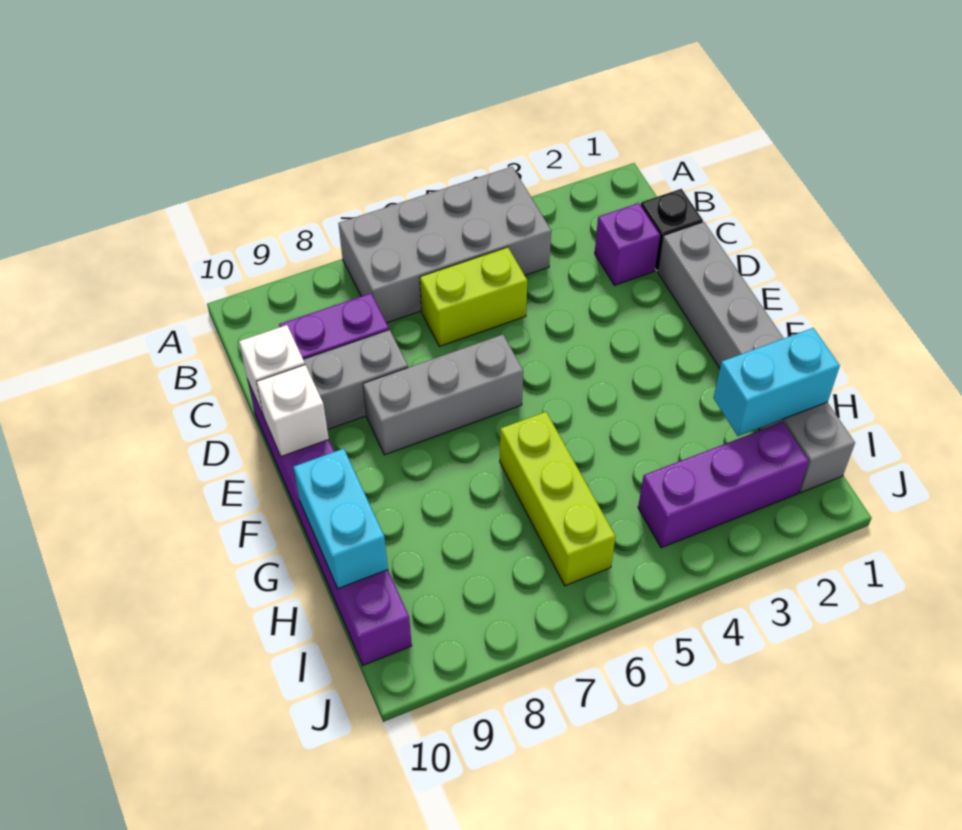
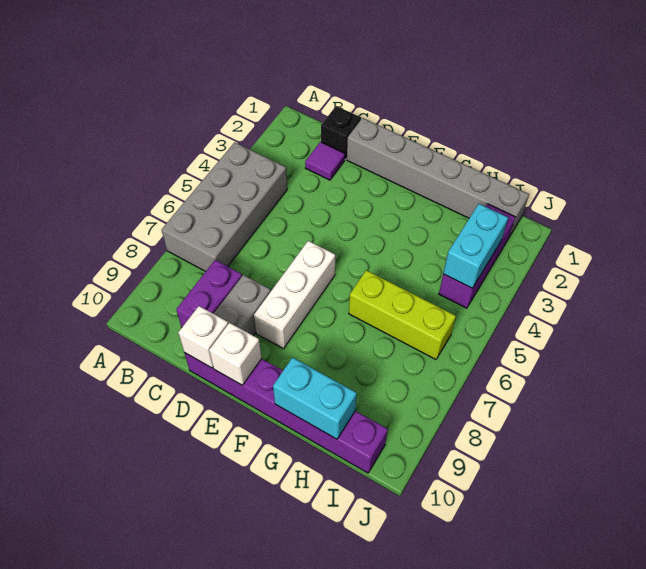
purple brick C2 level 1 -> purple tile C2 level 1
lime brick C5:C6 level 1 -> none
grey brick E6:E8 level 1 -> white brick E6:E8 level 1
cyan brick H1:H2 level 2 -> cyan brick I3:I4 level 2

